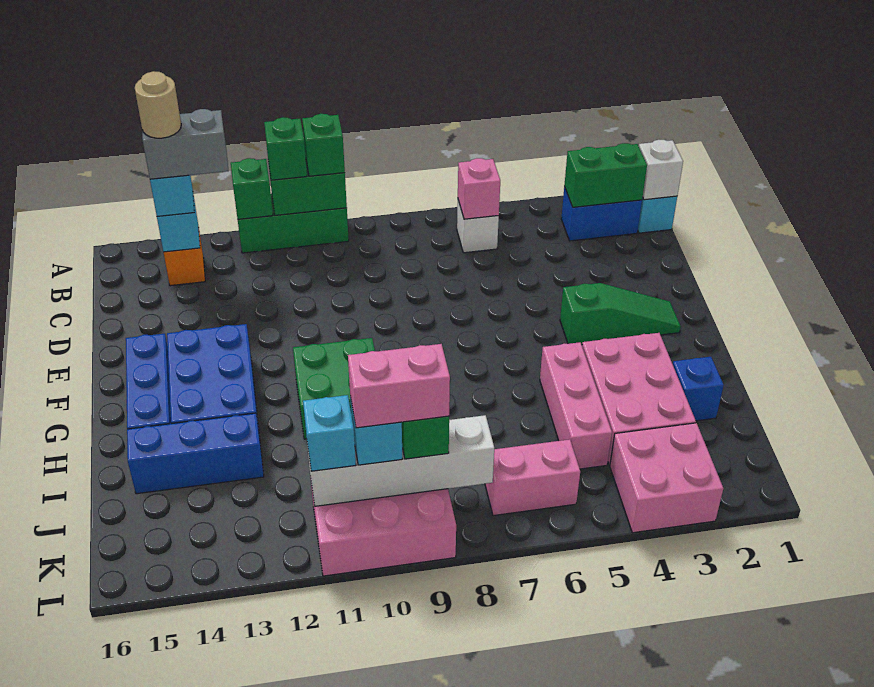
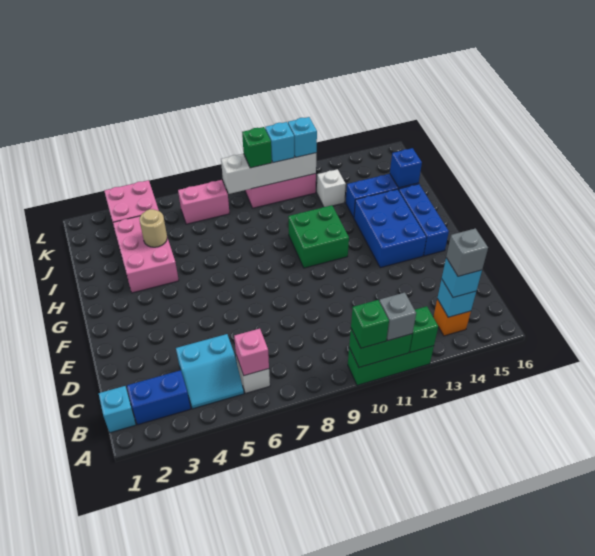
green brick A11 level 3 -> grey brick A11 level 3
white brick B1 level 2 -> white brick J12 level 1
green brick B2:B3 level 2 -> none
none -> cyan slope B4:C5 level 1 top C
grey brick B13:B14 level 4 -> grey brick B14 level 4
tan round brick B14 level 5 -> tan round brick I4 level 2
green slope F2:F4 level 1 top 4 -> none
pink brick H5:J5 level 1 -> none
blue brick I2 level 1 -> blue brick I15 level 2
pink brick K9:K10 level 4 -> none

